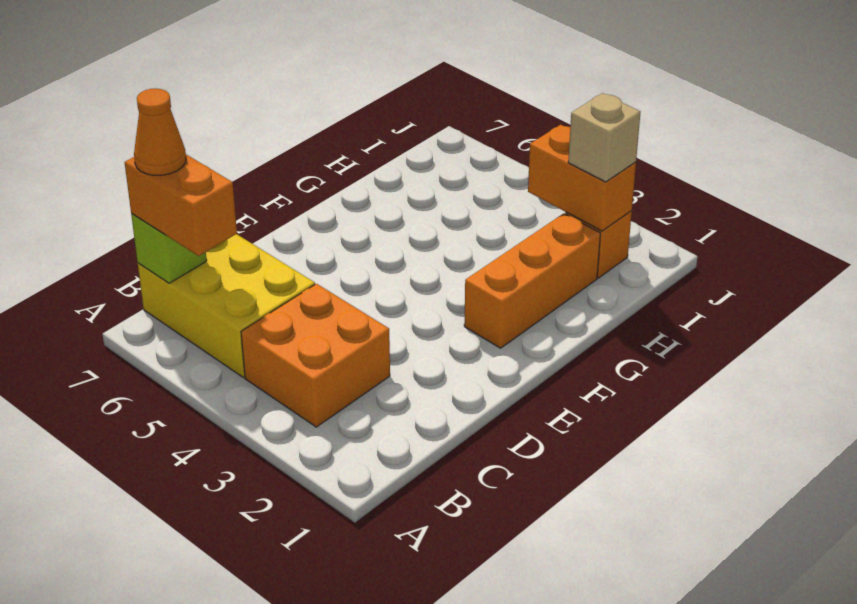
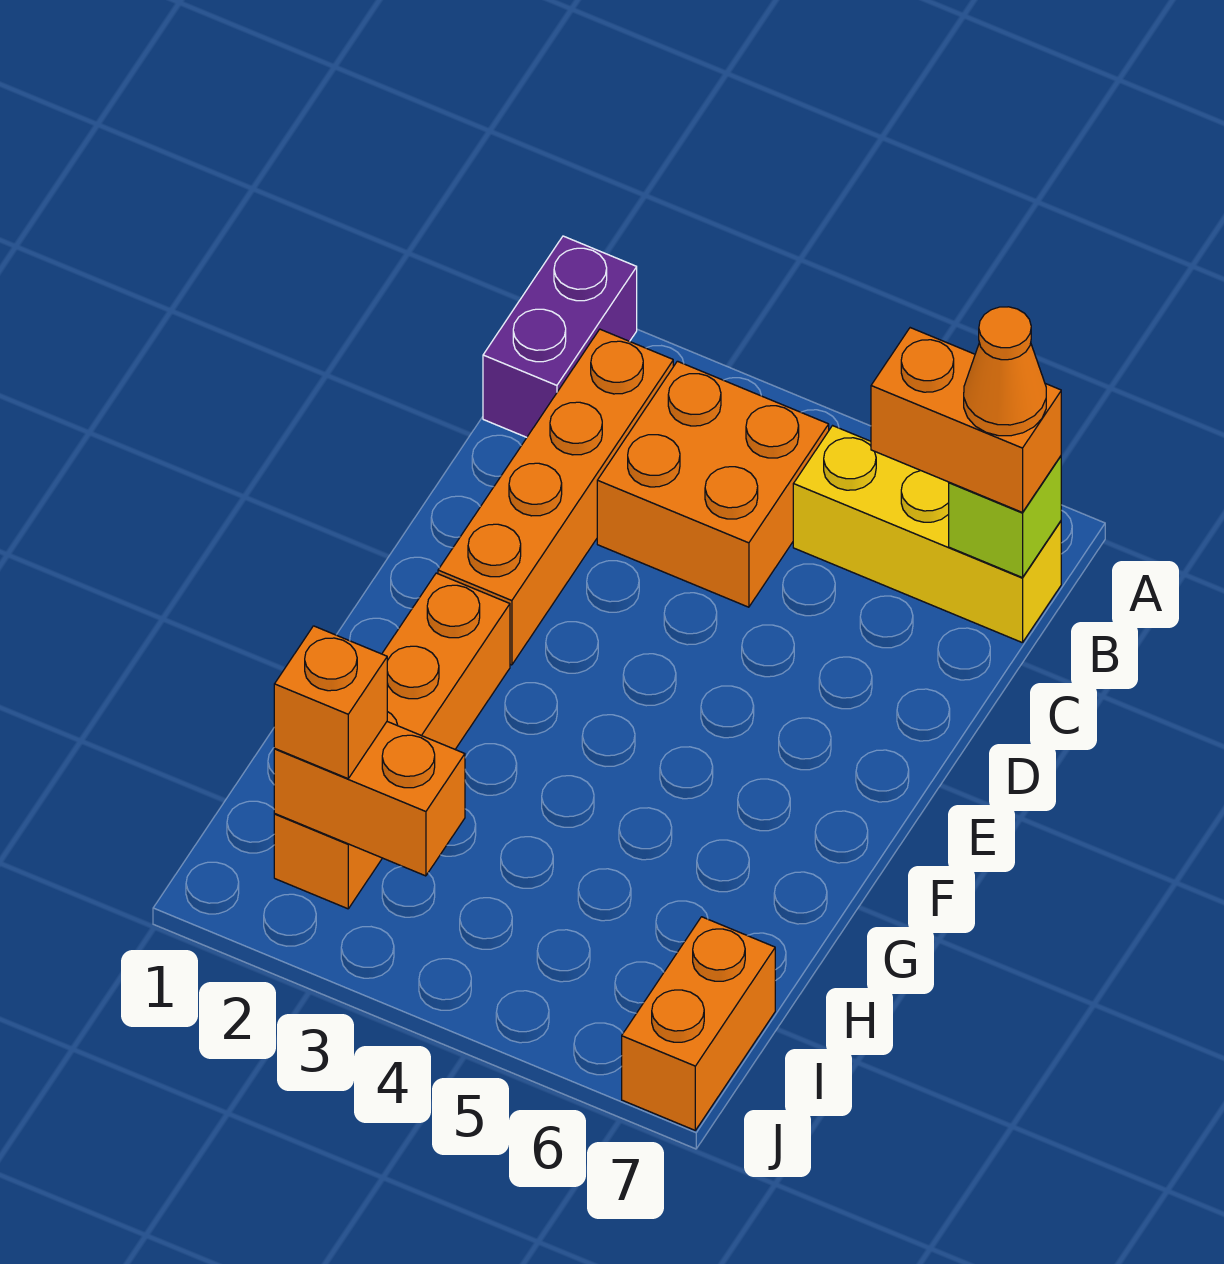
none -> purple brick A1:B1 level 1
none -> orange brick B2:E2 level 1
yellow brick B5:C7 level 1 -> yellow brick B5:B7 level 1
tan brick I2 level 3 -> orange brick I2 level 3
none -> orange brick I7:J7 level 1

